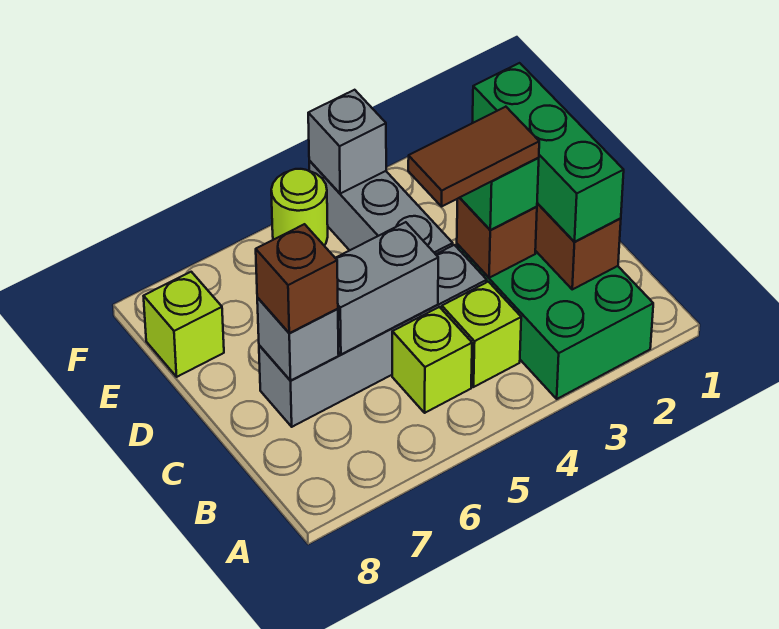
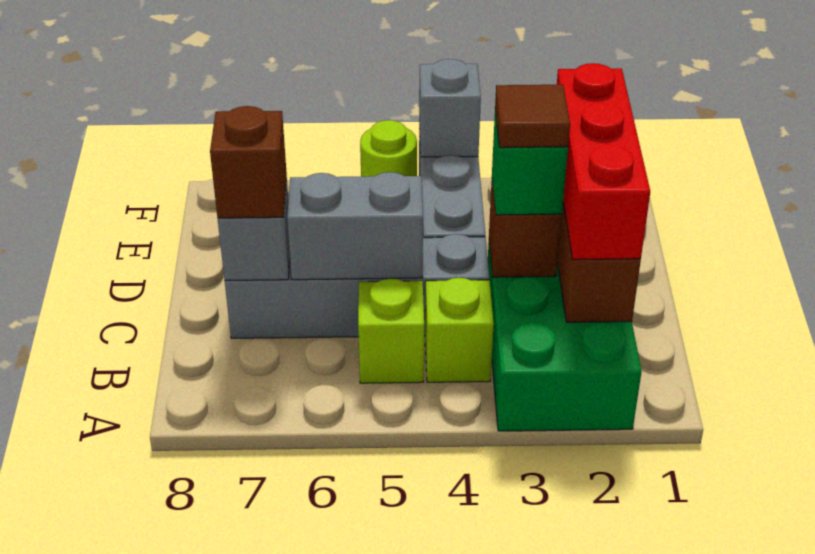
green brick B2:D2 level 3 -> red brick B2:D2 level 3
brown tile C3:C4 level 4 -> brown tile C3 level 4
lime brick E8 level 1 -> none

